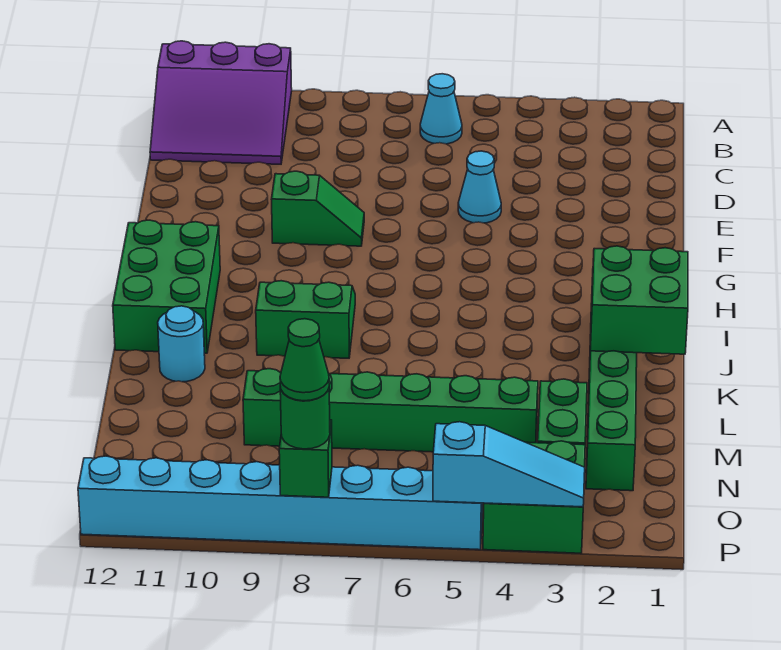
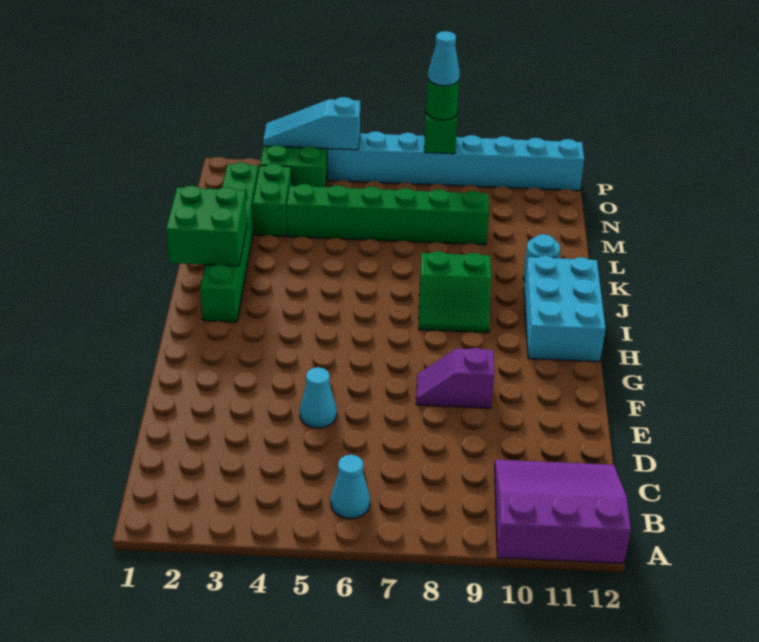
green slope F8:F9 level 1 top 9 -> purple slope F8:F9 level 1 top 9
green brick H11:J12 level 1 -> cyan brick H11:J12 level 1
green cone P8 level 4 -> cyan cone P8 level 4

